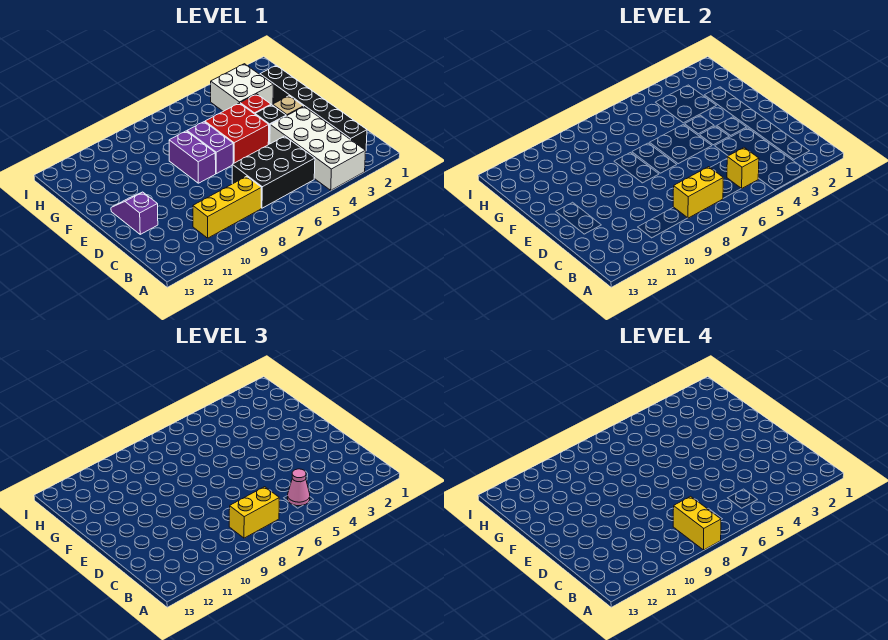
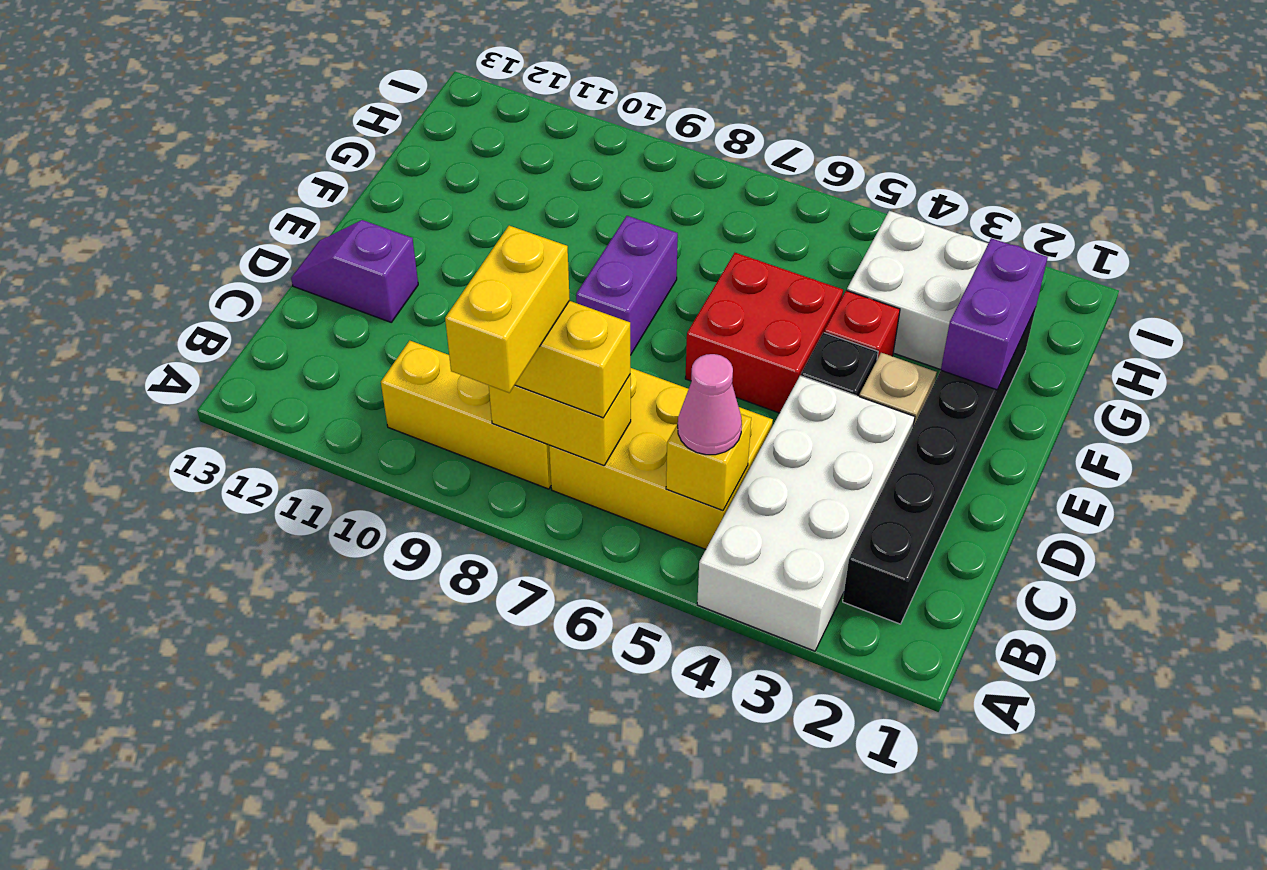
black brick B5:C7 level 1 -> yellow brick B5:C7 level 1
purple slope D12:E12 level 1 top D -> purple slope D12:D13 level 1 top 12
purple brick E7:F7 level 1 -> purple brick F2:G2 level 2

